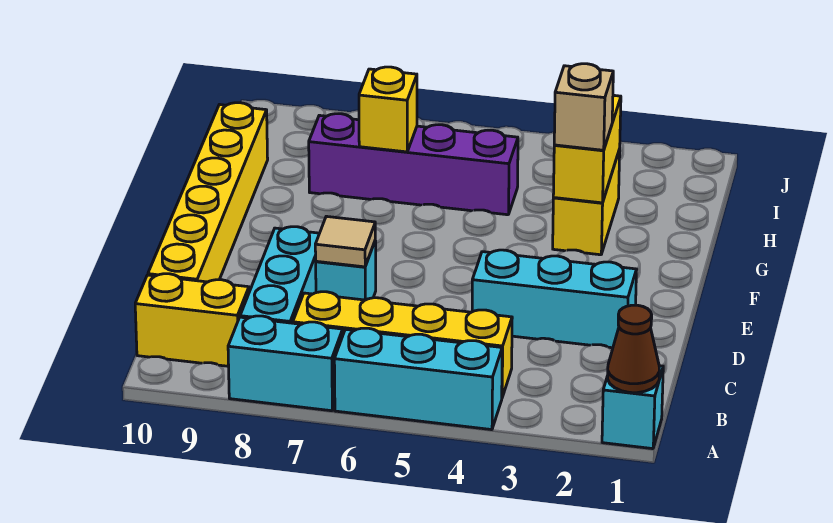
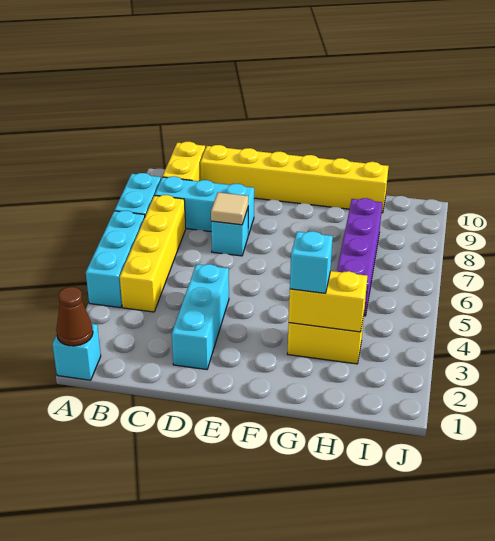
tan brick G3 level 3 -> cyan brick G3 level 3
yellow brick H7 level 2 -> none

